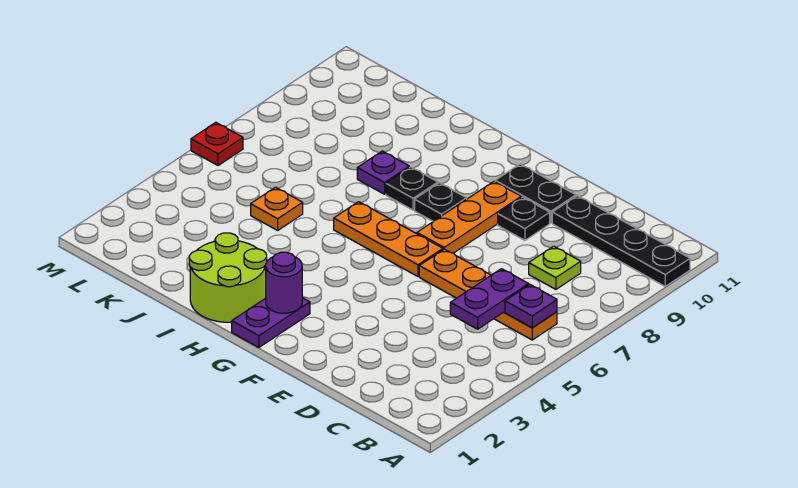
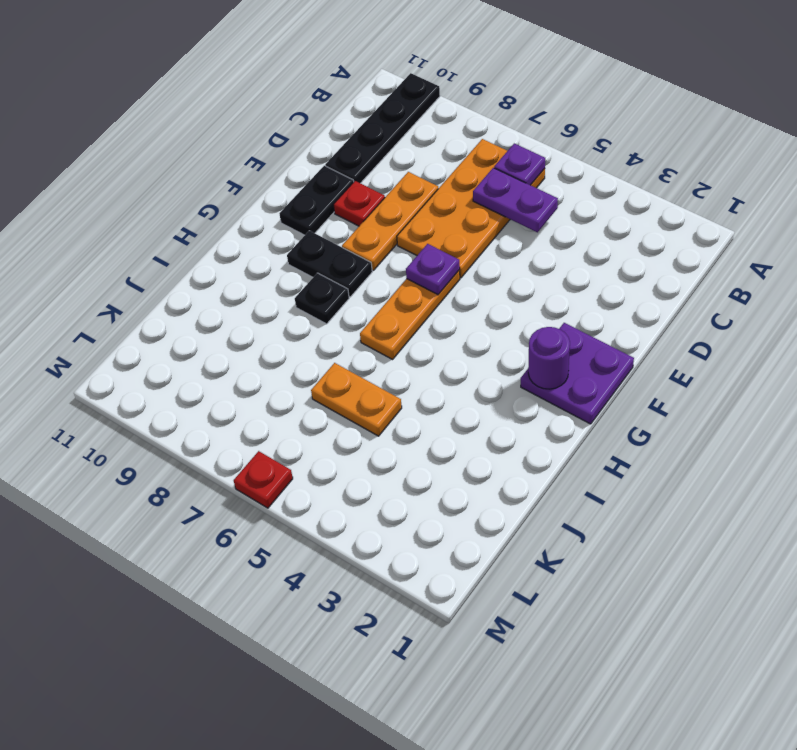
orange plate B6:E6 level 1 -> orange plate B6:E7 level 1
lime plate C8 level 1 -> none
black plate E9 level 1 -> red plate E9 level 1
orange plate F7:F9 level 1 -> orange plate D8:F8 level 1
purple plate G1:G2 level 1 -> purple plate F1:G2 level 1
black plate G8 level 1 -> black plate G8:G9 level 1
lime round brick H1:I2 level 1 -> none
purple plate I8 level 1 -> purple plate F6 level 2
orange plate J5 level 1 -> orange plate J5:J6 level 1

